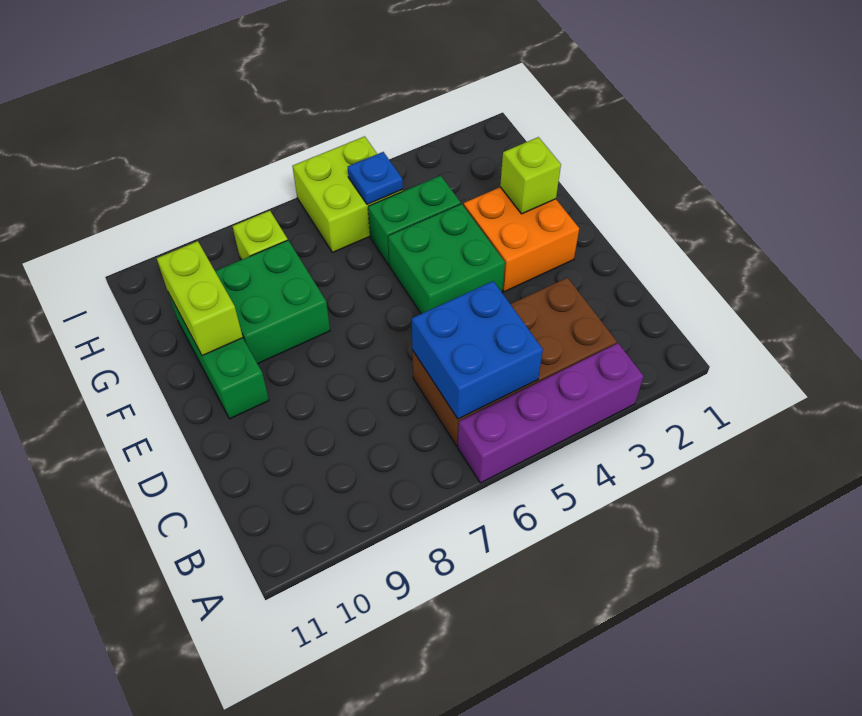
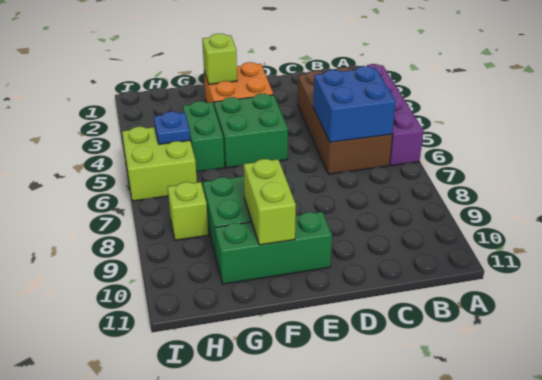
lime brick F10:G10 level 2 -> lime brick F9:F10 level 2

